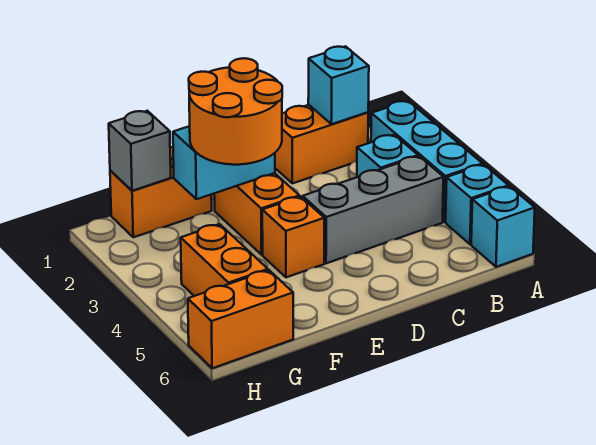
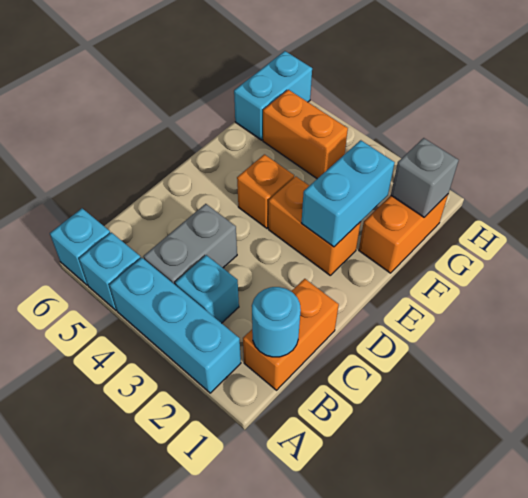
cyan brick B1 level 2 -> cyan round brick B1 level 2
grey brick B4:D4 level 1 -> grey brick B4:C4 level 1
orange round brick E2:F3 level 3 -> none
orange brick G6:H6 level 1 -> cyan brick G6:H6 level 1

